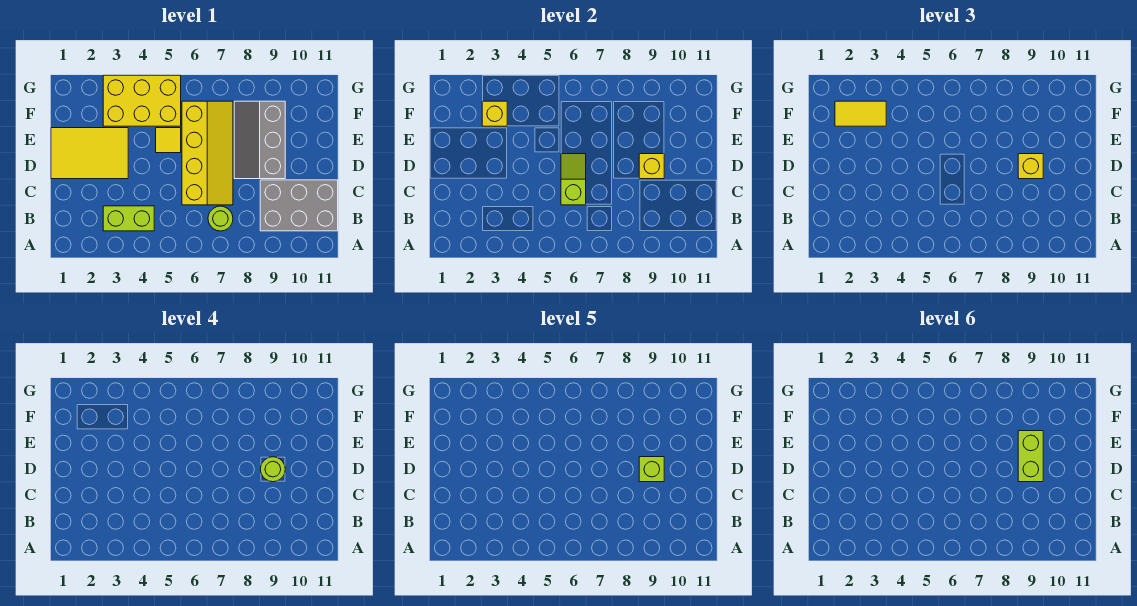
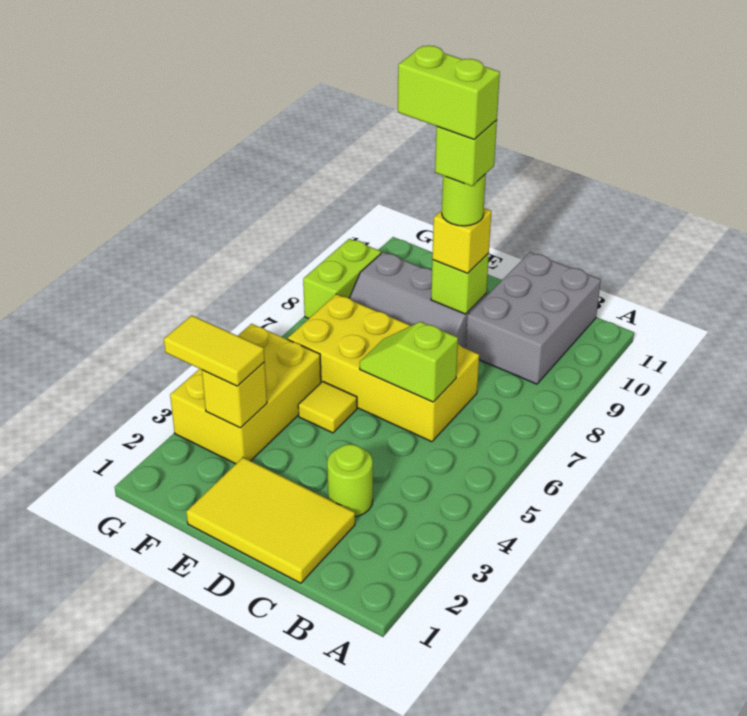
lime brick B3:B4 level 1 -> lime brick G8:G9 level 1
lime round brick B7 level 1 -> lime round brick C3 level 1
yellow slope C6:F7 level 1 top 6 -> yellow brick C6:F7 level 1
yellow tile D1:E3 level 1 -> yellow tile C1:E2 level 1
yellow brick D9 level 2 -> lime brick D9 level 2
yellow tile F2:F3 level 3 -> yellow tile F3:G3 level 3

